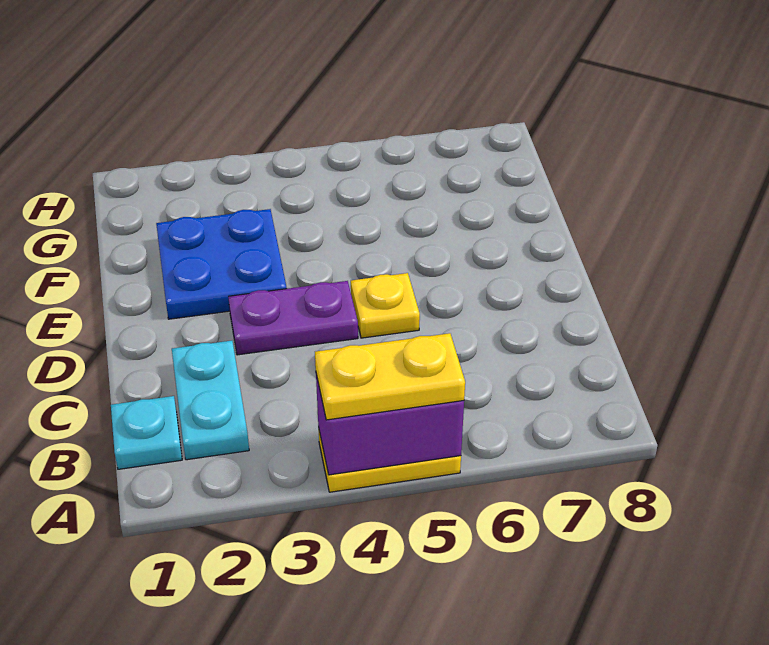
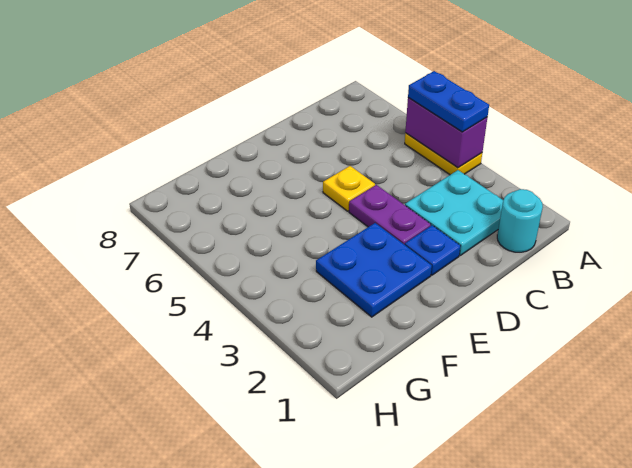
yellow plate A4:A5 level 3 -> blue plate A4:A5 level 3
cyan plate B1 level 1 -> cyan round brick B1 level 1
cyan plate B2:C2 level 1 -> cyan plate B2:C3 level 1
none -> blue plate D2 level 1

